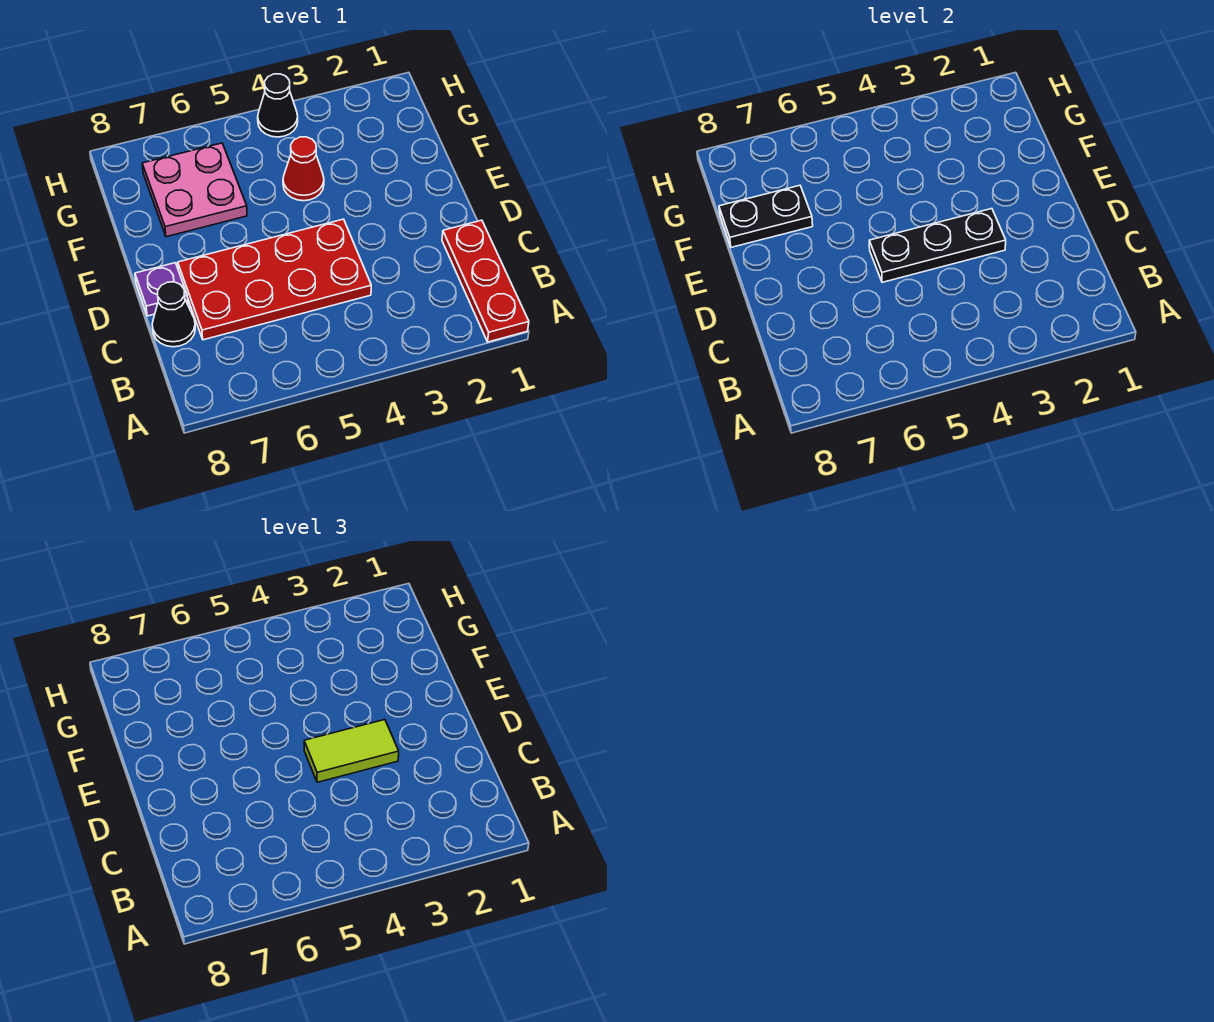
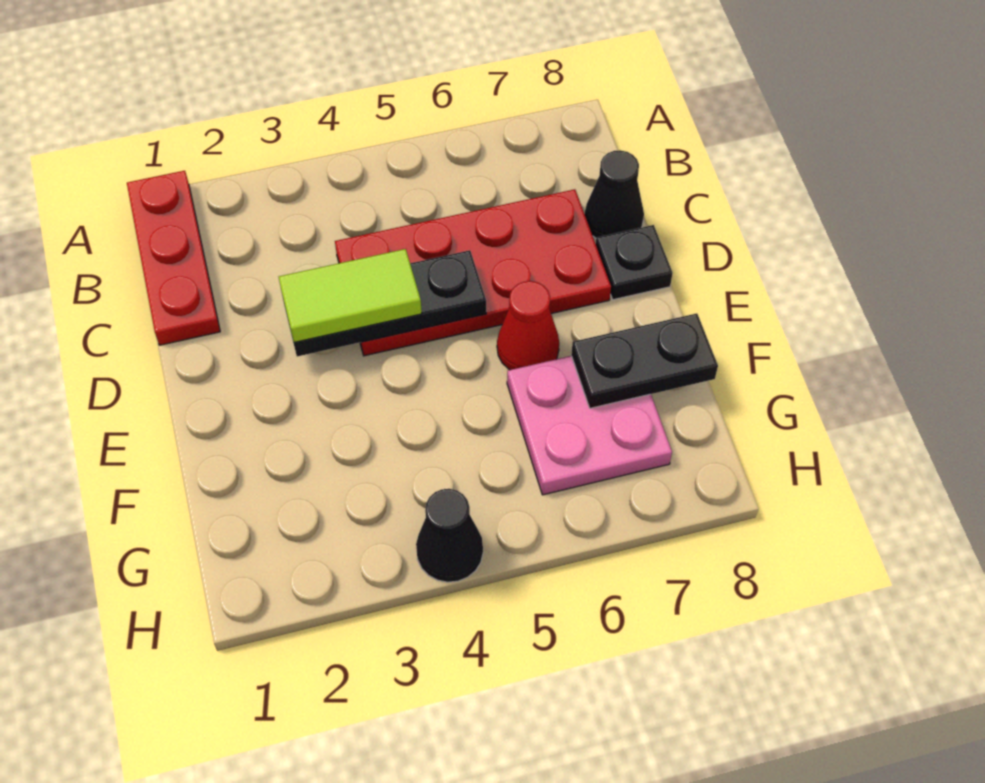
purple plate D8 level 1 -> black plate D8 level 1
red cone F4 level 1 -> red cone E6 level 1

